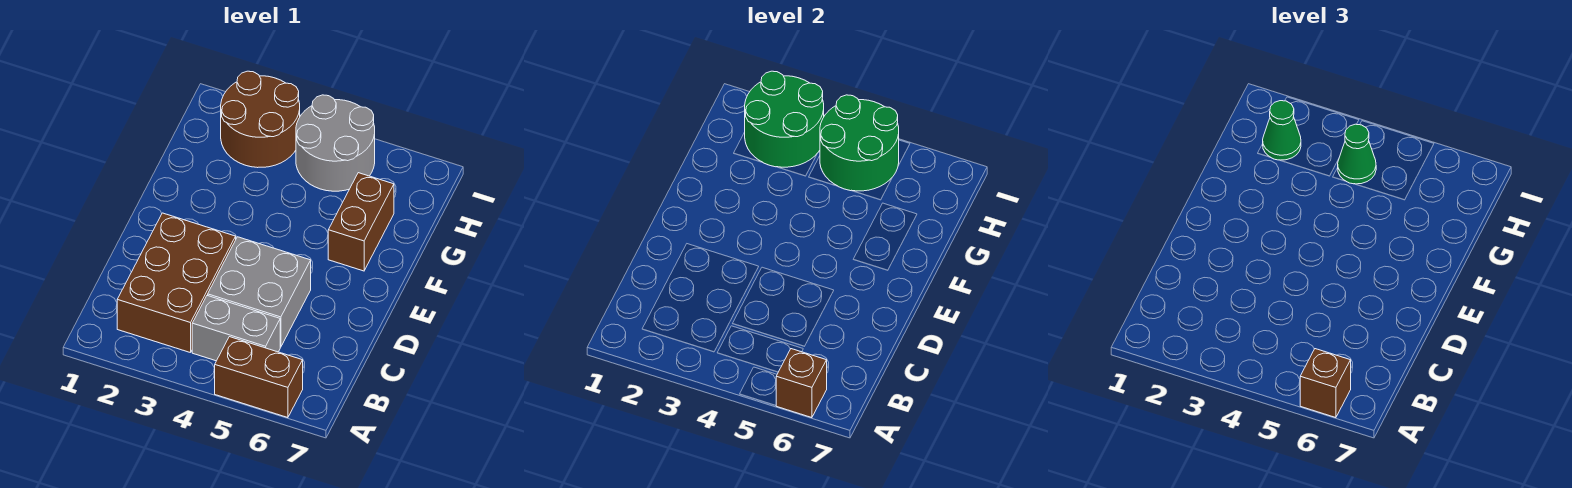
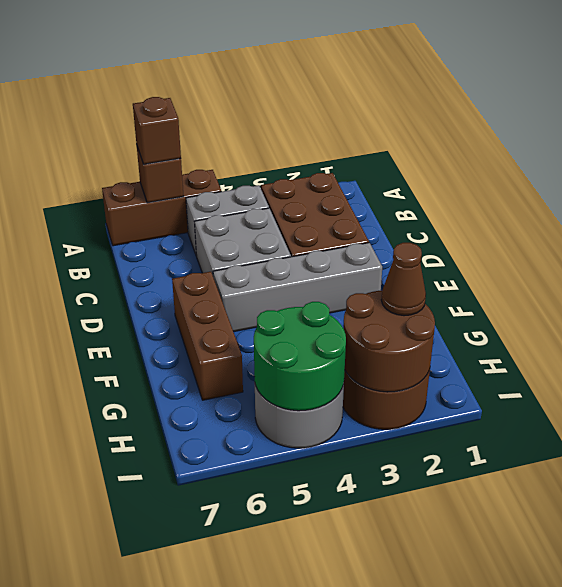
brown brick A5:A6 level 1 -> brown brick A5:A7 level 1
none -> grey brick E2:E5 level 1
brown brick F6:G6 level 1 -> brown brick E6:G6 level 1
green round brick H2:I3 level 2 -> brown round brick H2:I3 level 2
green cone H2 level 3 -> brown cone H2 level 3
green cone H4 level 3 -> none

